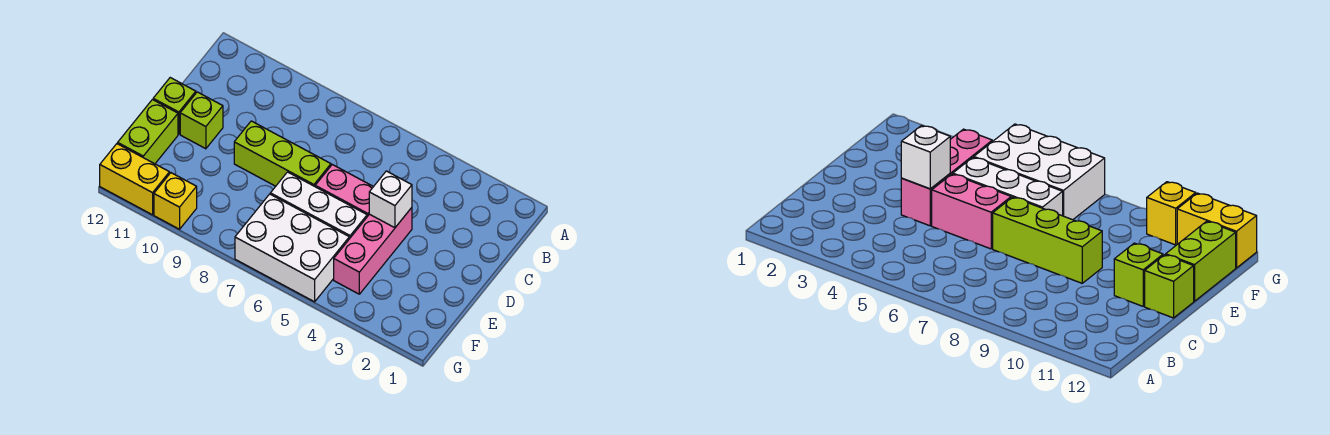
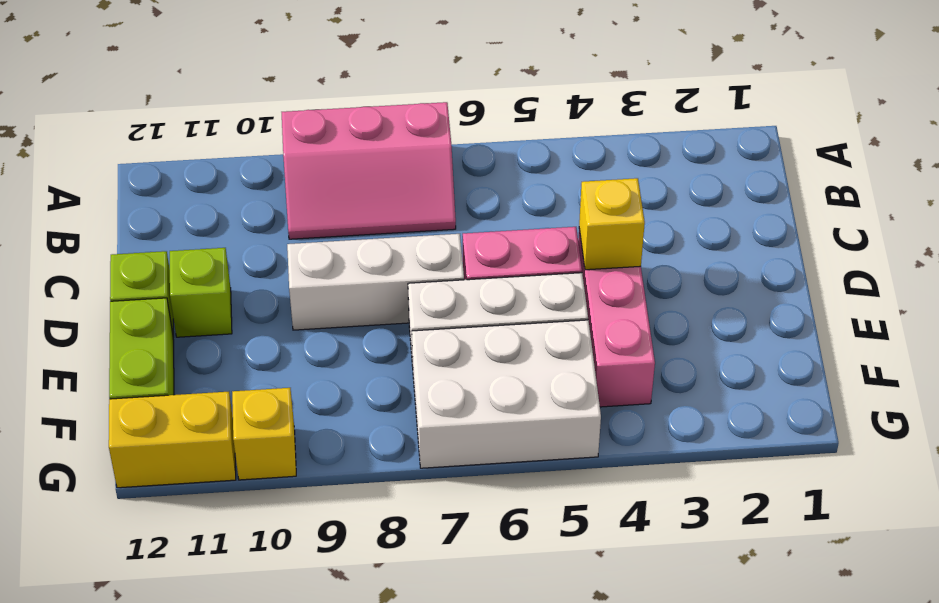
none -> pink slope A7:B9 level 1 top A
white brick D4 level 2 -> yellow brick D4 level 2
lime brick D7:D9 level 1 -> white brick D7:D9 level 1

